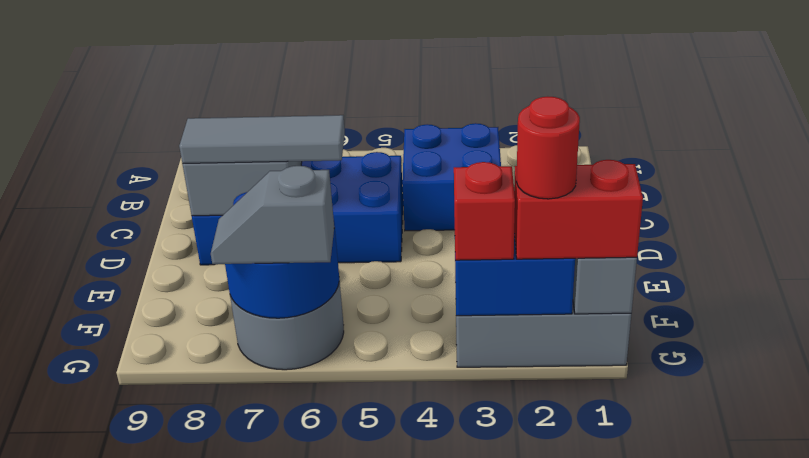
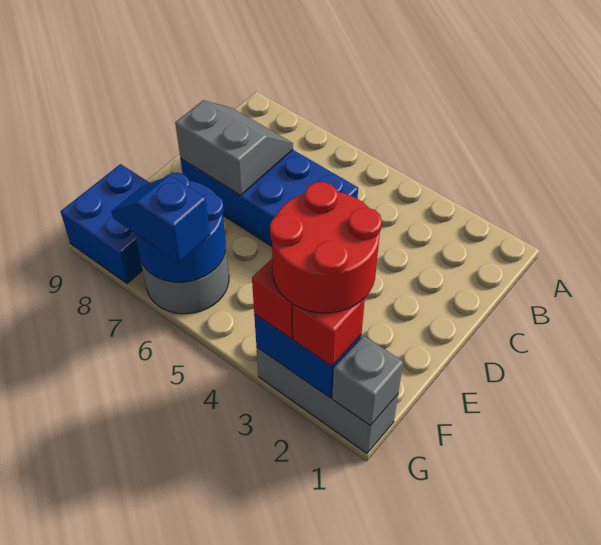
blue brick B3:C4 level 1 -> blue brick F8:G9 level 1
grey tile D6:D8 level 3 -> none
red brick G1:G2 level 3 -> red brick G2 level 3
red round brick G2 level 4 -> red round brick F2:G3 level 4
grey slope G6:G7 level 3 top 6 -> blue slope G6:G7 level 3 top 6

